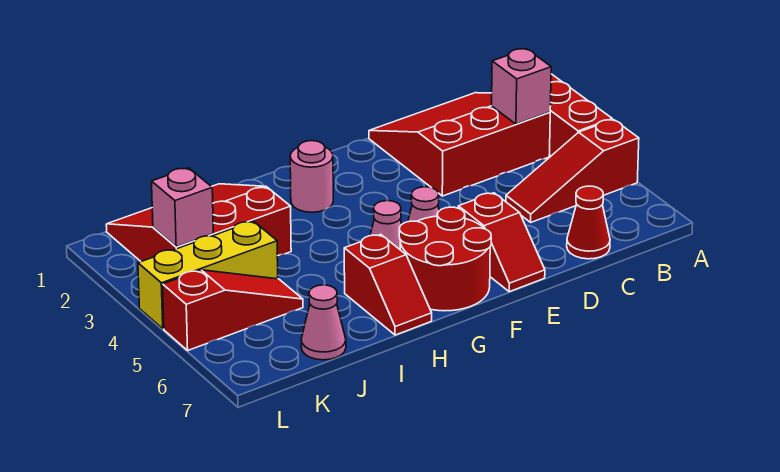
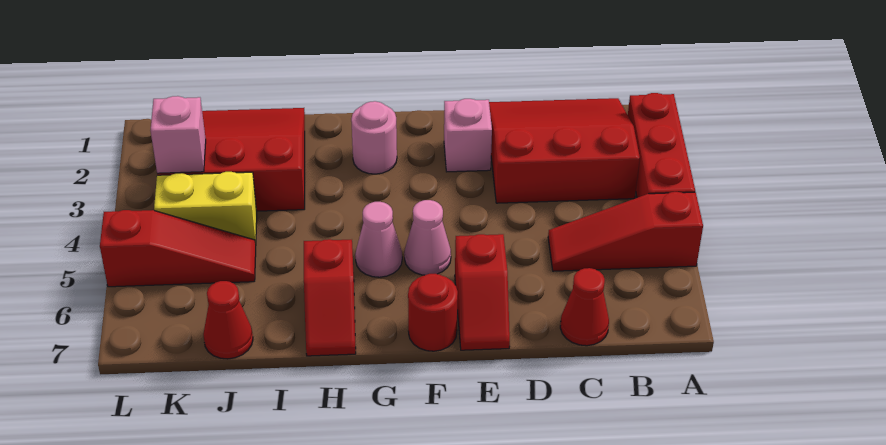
pink brick B3 level 2 -> pink brick E2 level 1
red round brick F6:G7 level 1 -> red round brick F7 level 1
yellow brick J4:L4 level 1 -> yellow brick J4:K4 level 1
pink cone J7 level 1 -> red cone J7 level 1

